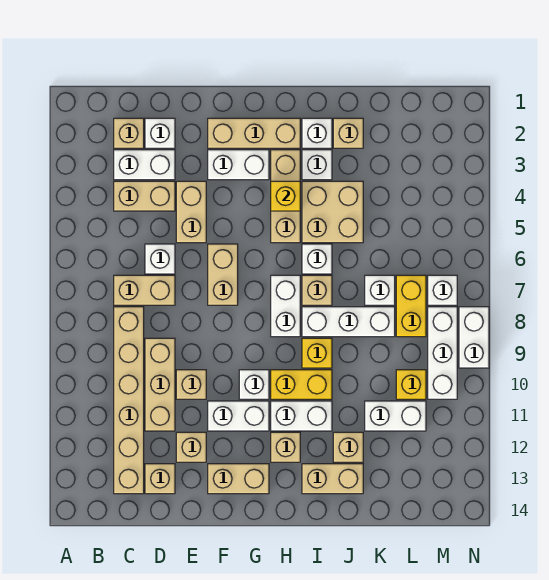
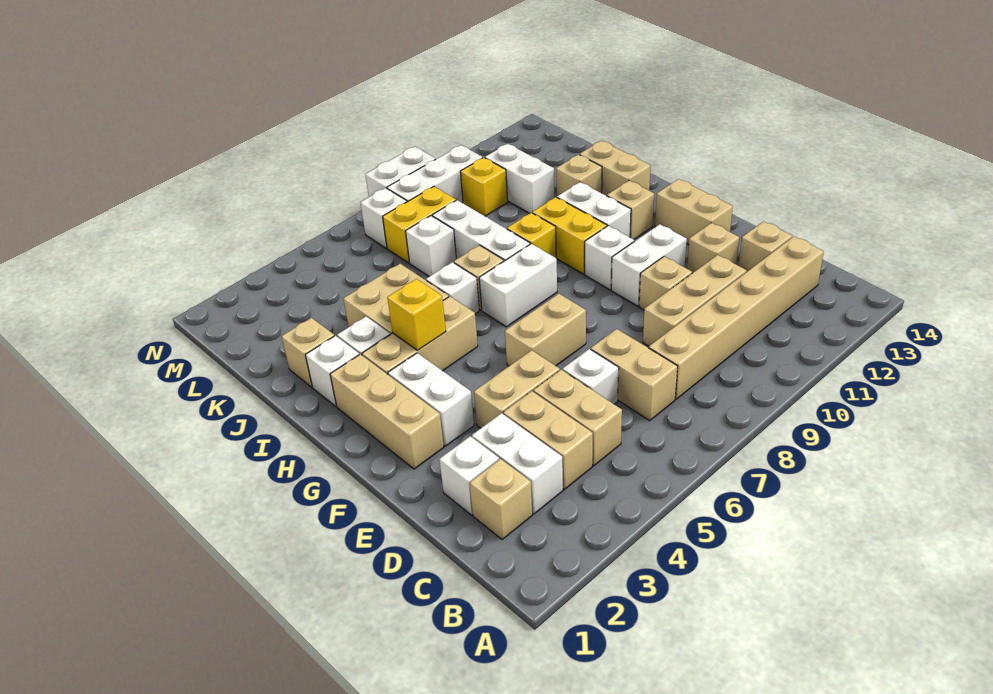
none -> tan brick C5:D5 level 1
white brick F11:G11 level 1 -> white brick F10:F11 level 1

